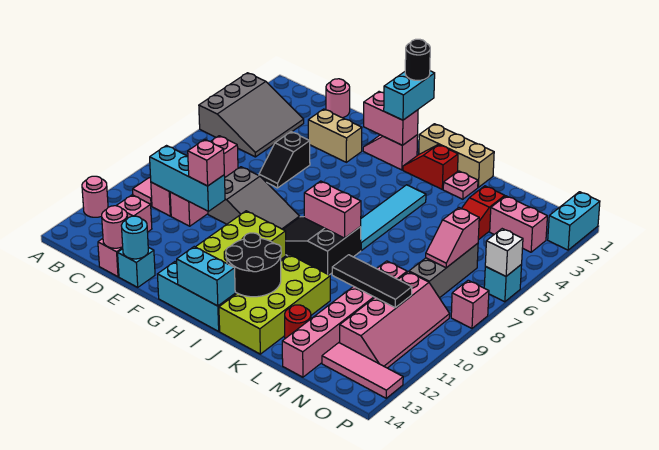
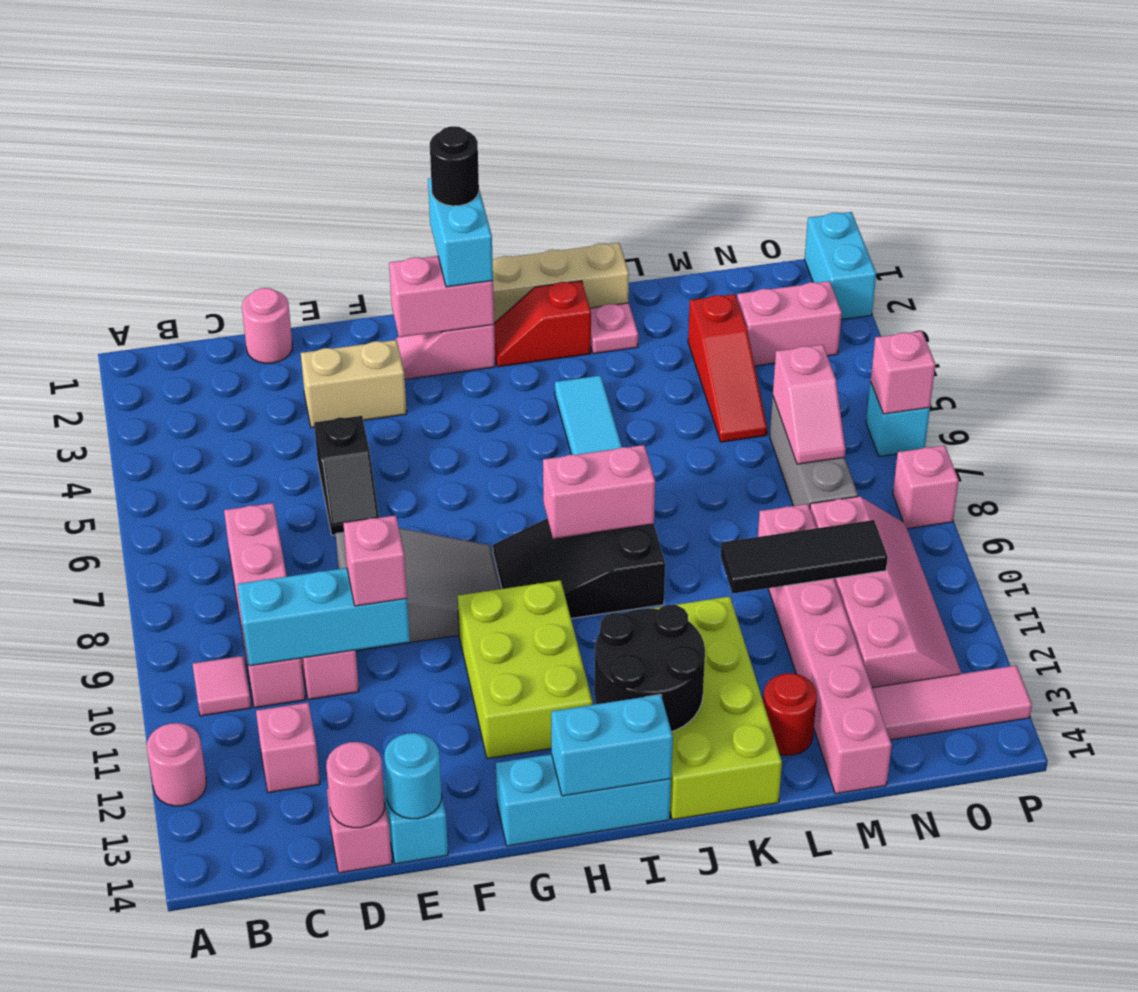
grey slope A3:C5 level 1 top A -> none
white brick P6 level 2 -> pink brick P6 level 2

